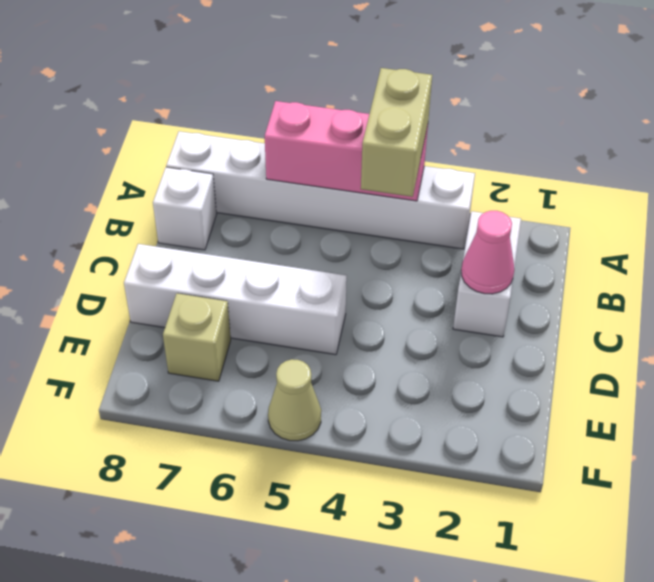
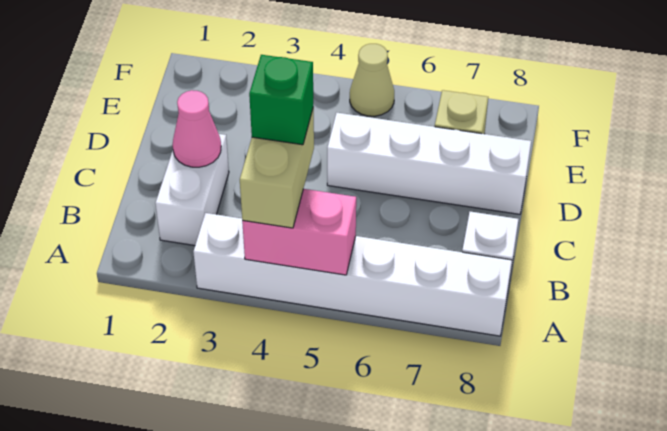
pink brick A4:A6 level 2 -> pink brick A4:A5 level 2
none -> green brick B4 level 4

